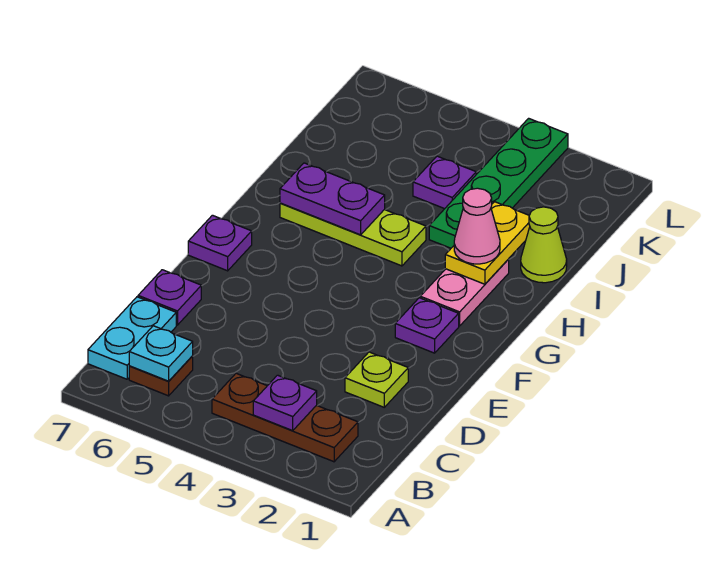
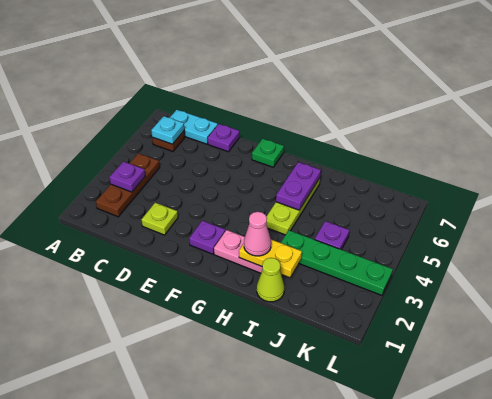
purple plate F7 level 1 -> green plate F7 level 1

